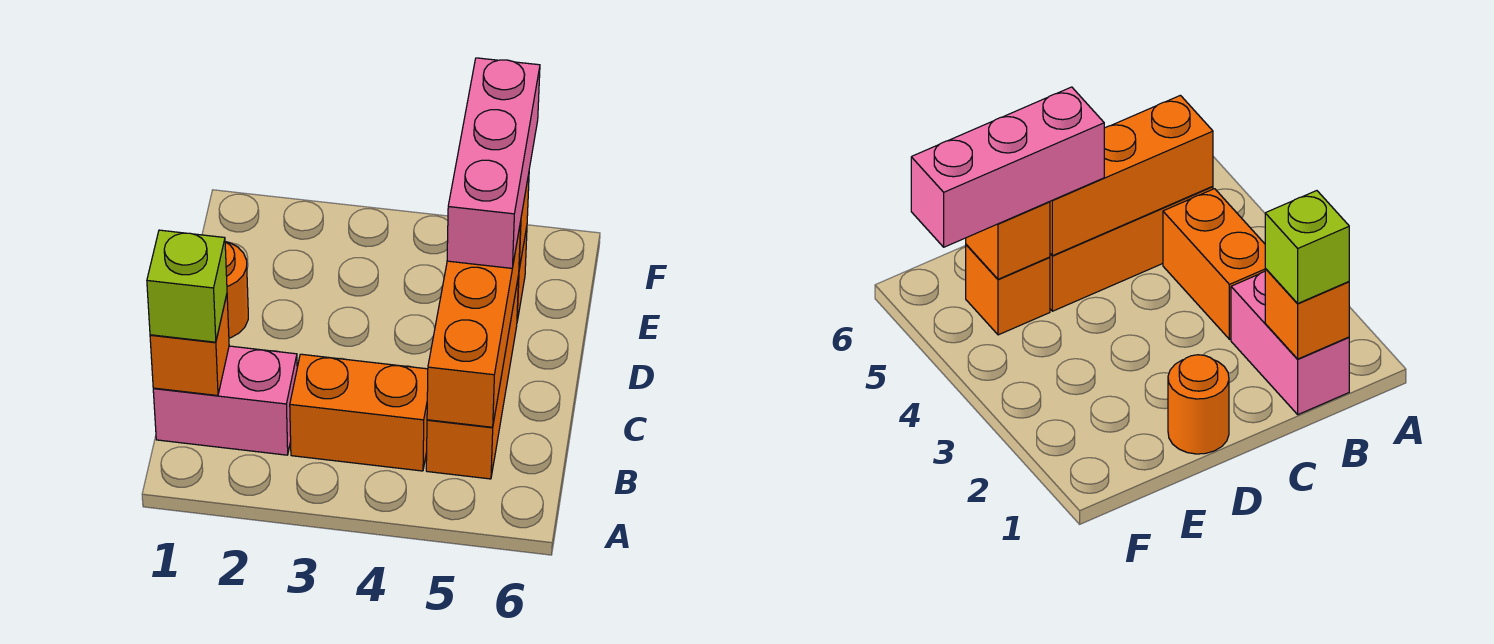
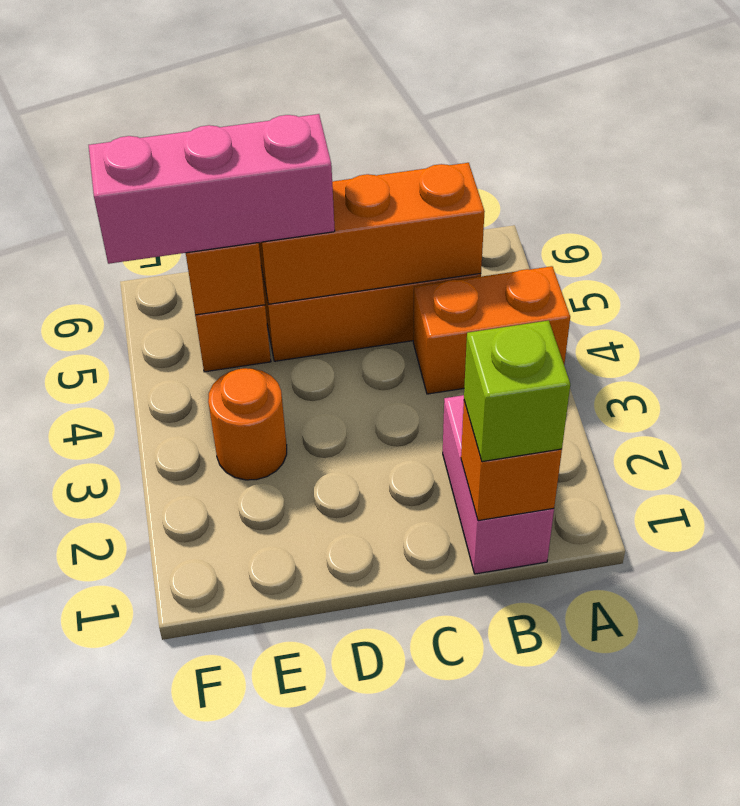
orange brick B3:B4 level 1 -> orange brick A4:B4 level 1
orange round brick D1 level 1 -> orange round brick E3 level 1

